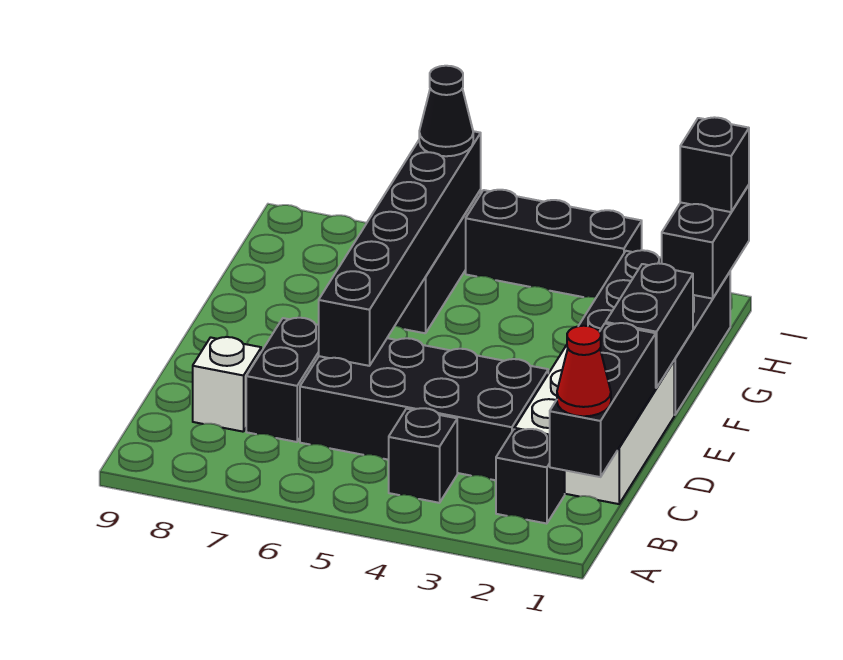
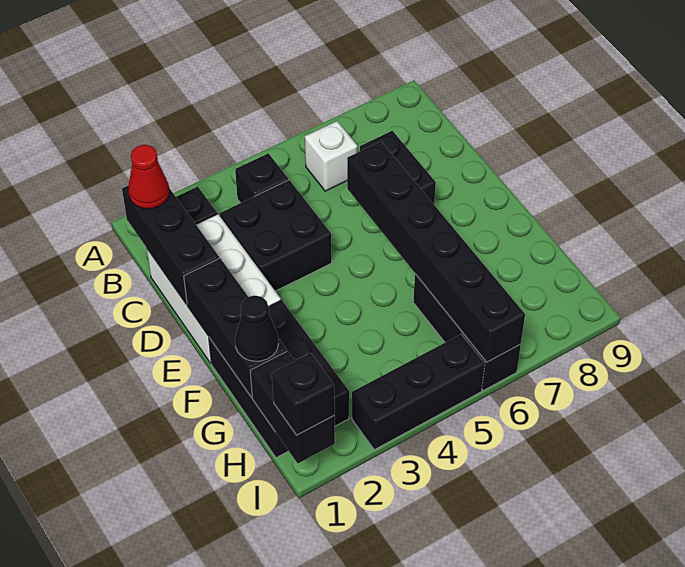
black brick C3:D6 level 1 -> black brick C3:D4 level 1
white brick C8 level 1 -> white brick B6 level 1
black brick E1:F1 level 2 -> black brick E1:G1 level 2
black cone I6 level 3 -> black cone G1 level 3

